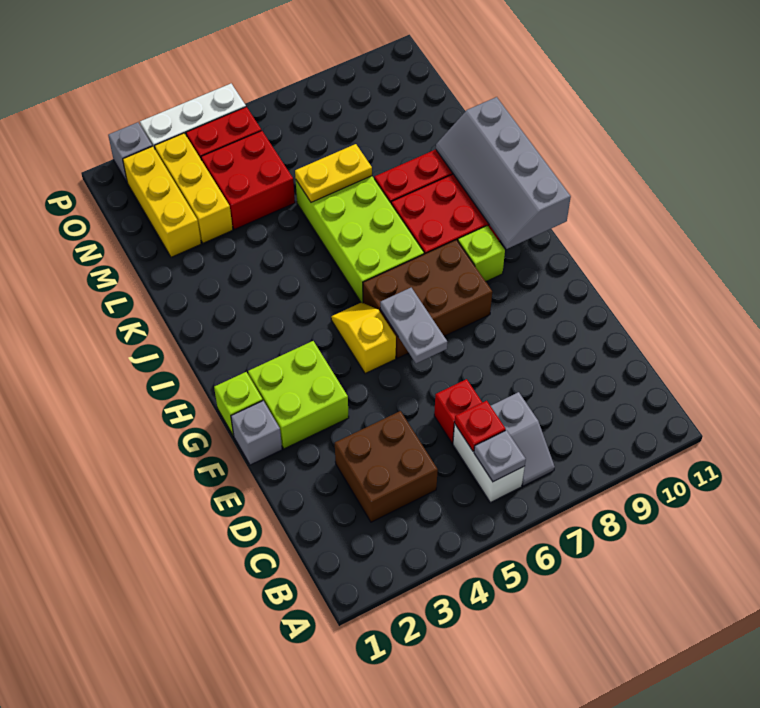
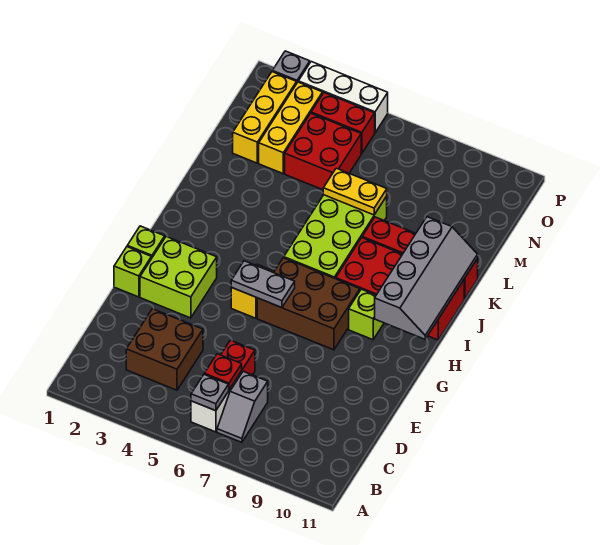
grey brick F1 level 1 -> lime brick F1 level 1
grey plate F6:G6 level 2 -> grey plate G5:G6 level 2
grey slope H10:K11 level 2 top 11 -> grey slope H10:K11 level 2 top 10

